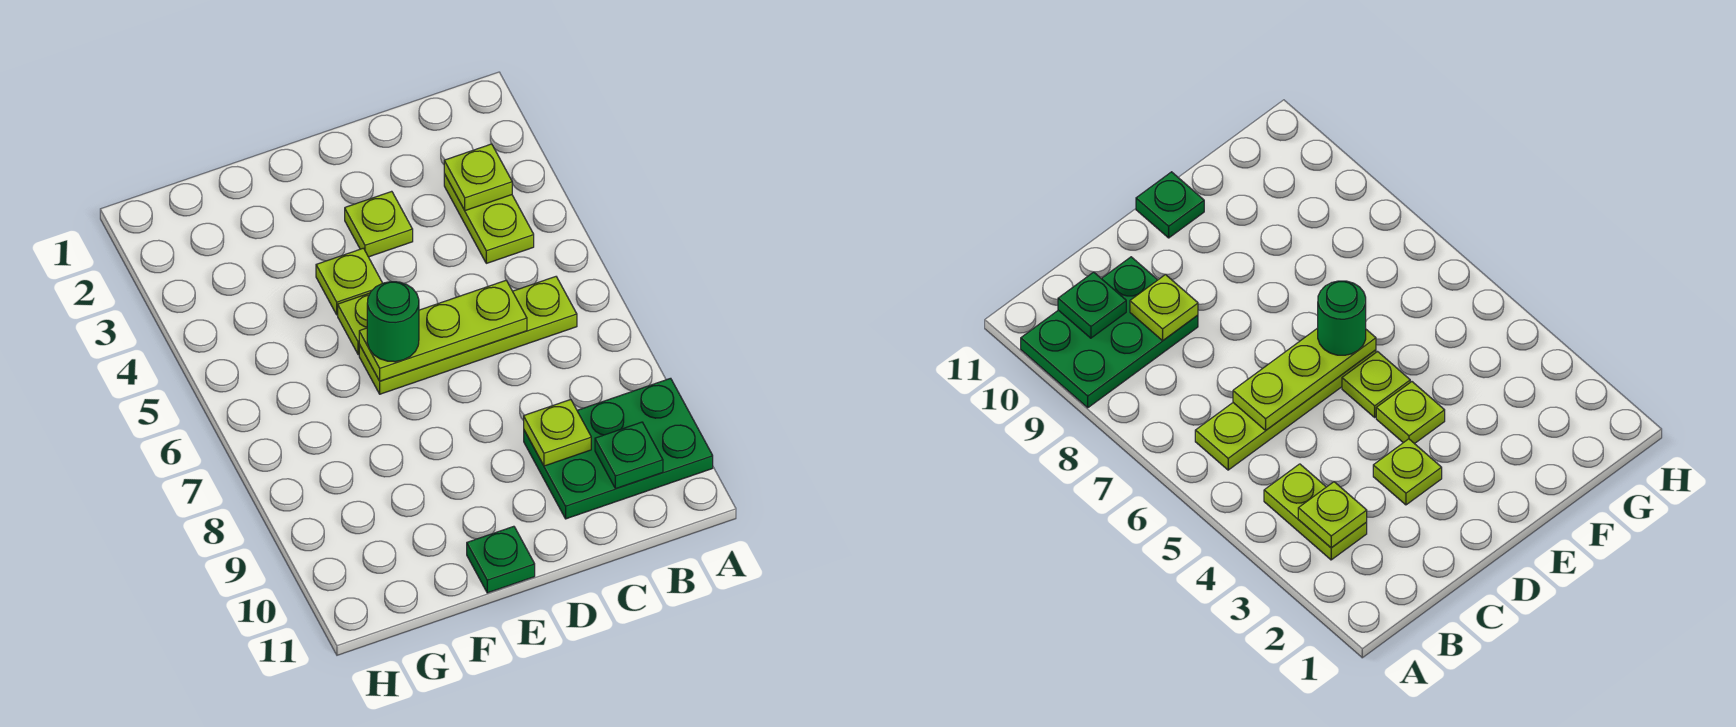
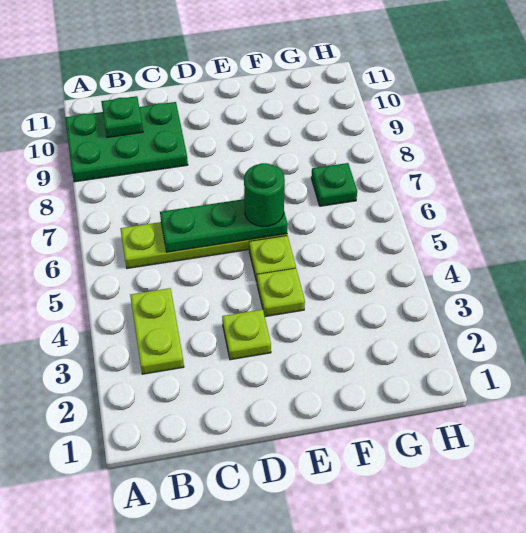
lime plate B3 level 2 -> none
lime plate C6:E6 level 2 -> green plate C6:E6 level 2
lime plate C9 level 2 -> none
green plate E11 level 1 -> green plate G7 level 1

